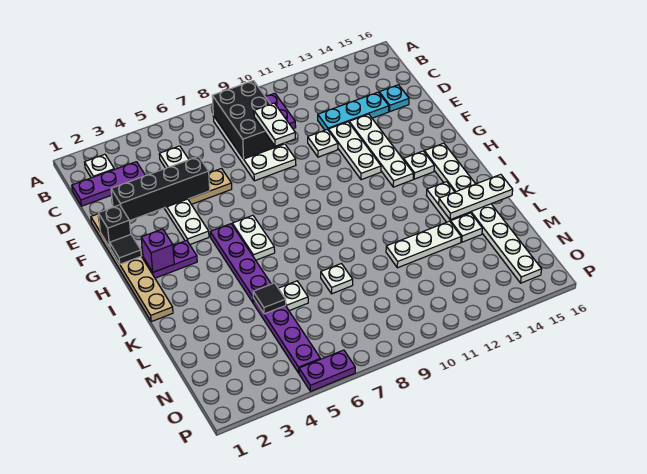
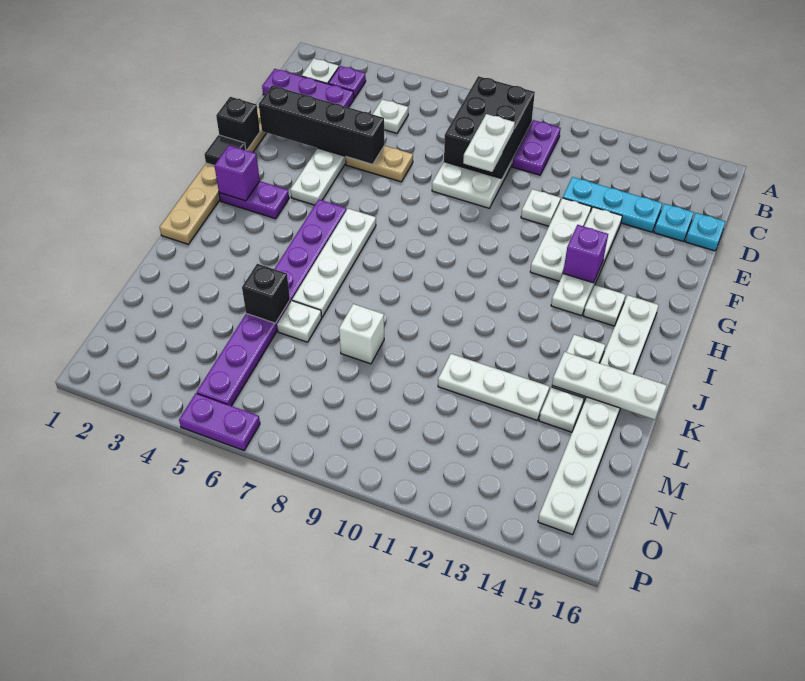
none -> purple plate B3 level 1
none -> cyan plate D16 level 1
none -> purple brick G13 level 2
white plate H6:I6 level 1 -> white plate H6:K6 level 1
black tile L5 level 2 -> black brick L5 level 2
white plate L8 level 1 -> white brick L8 level 1

